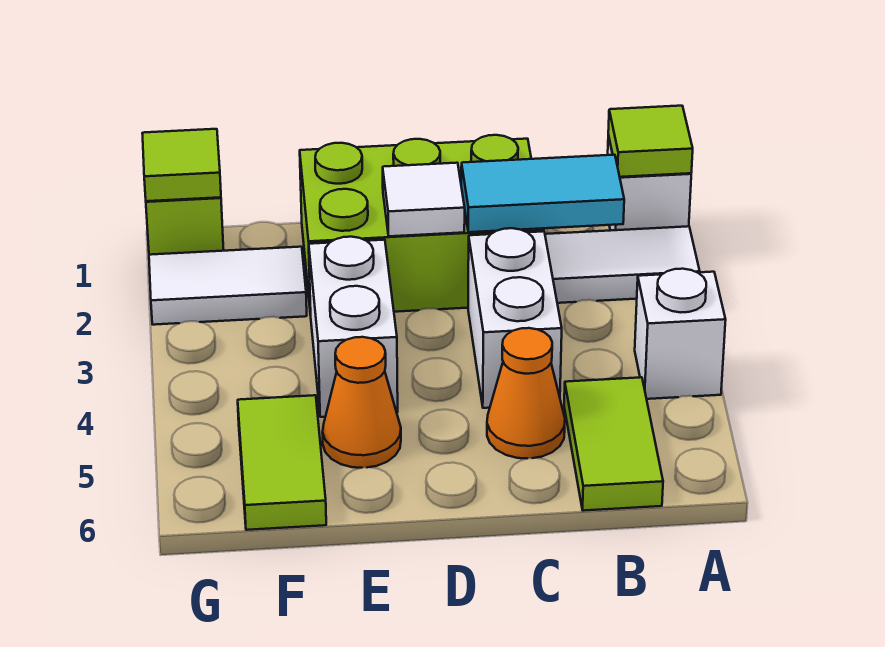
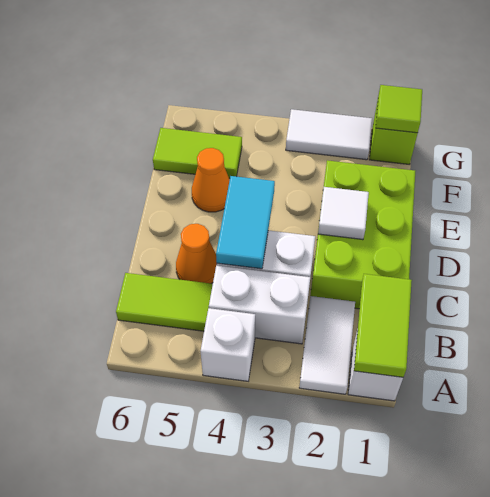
lime tile A1 level 2 -> lime tile A1:B1 level 2
cyan tile B2:C2 level 2 -> cyan tile C4:D4 level 2
white brick E3:E4 level 1 -> white brick B3:B4 level 1
white tile F2:G2 level 1 -> white tile G2:G3 level 1

